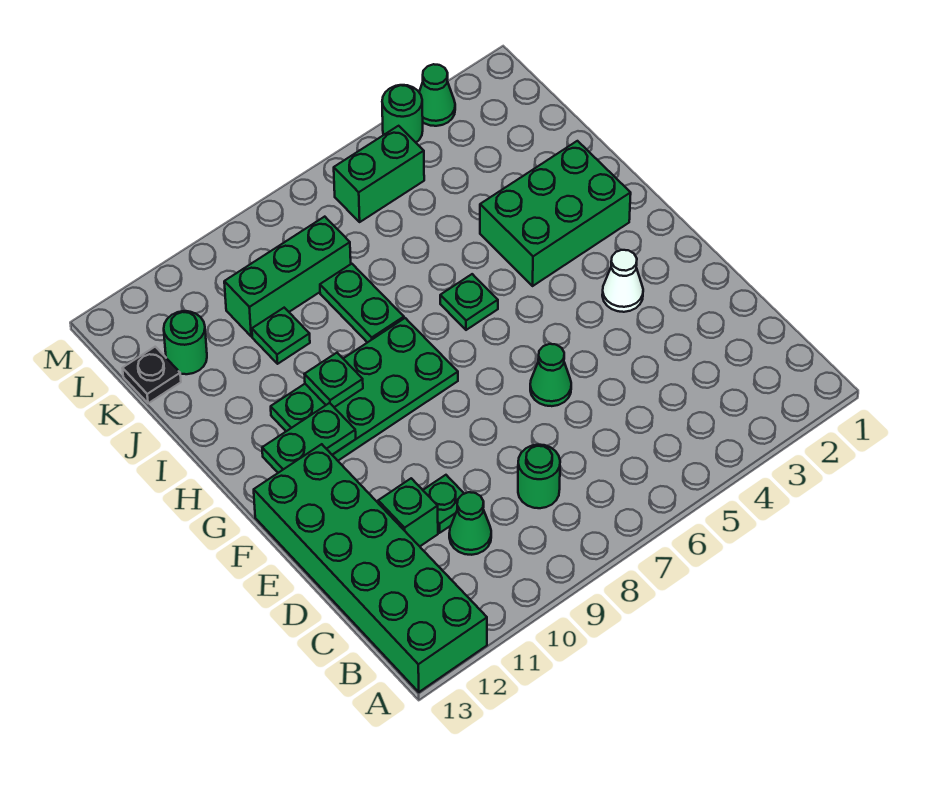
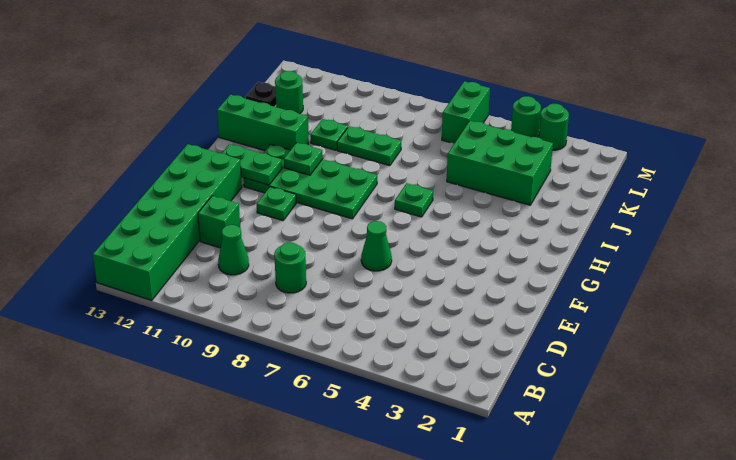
green plate D10 level 1 -> green plate F10 level 1
white cone F3 level 1 -> none
green brick H2:I4 level 1 -> green brick J3:K5 level 1
green plate I8:J8 level 1 -> green plate J8:J9 level 1
green brick K8:K10 level 1 -> green brick I11:I13 level 1
green brick L5:L6 level 1 -> green brick L6:M6 level 1
green cone M3 level 1 -> green round brick M3 level 1

